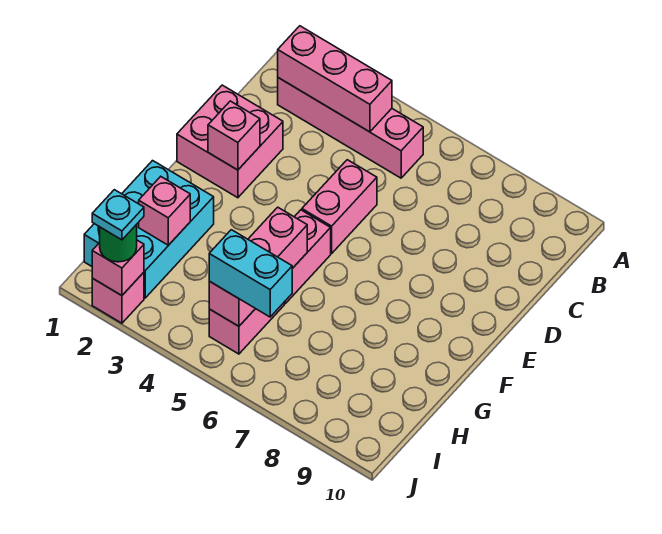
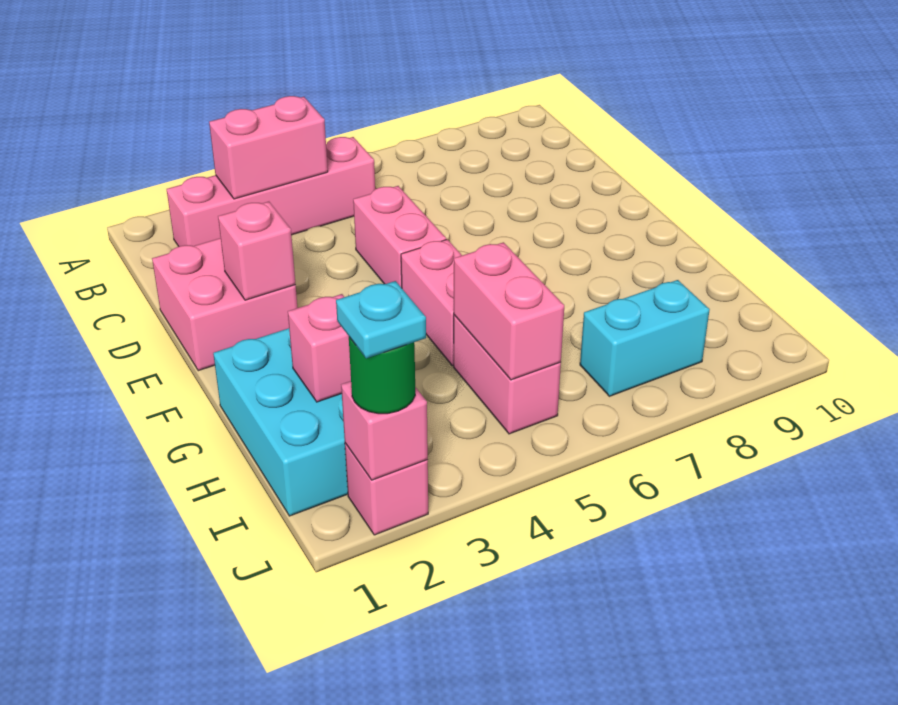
pink brick B2:B4 level 2 -> pink brick B3:B4 level 2
pink brick G5:I5 level 2 -> pink brick H5:I5 level 2
cyan brick I5:I6 level 3 -> cyan brick I7:I8 level 1

